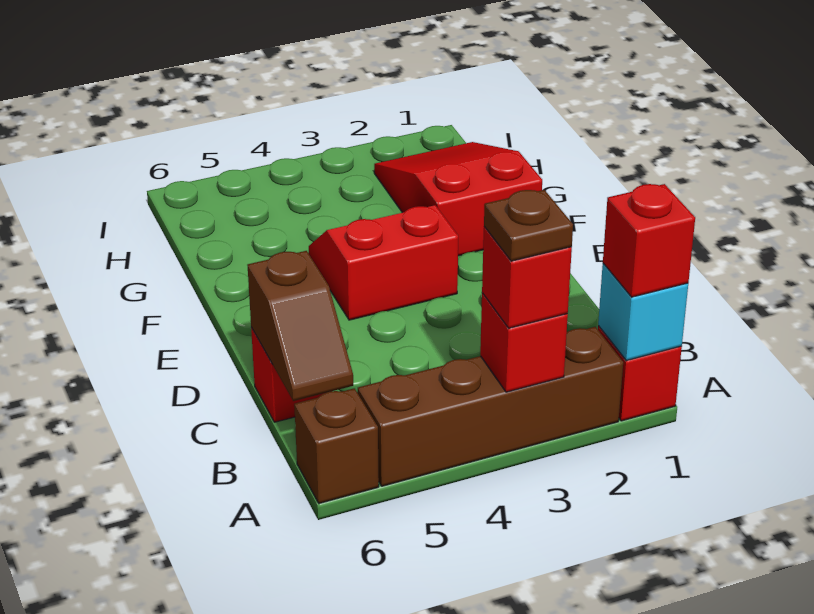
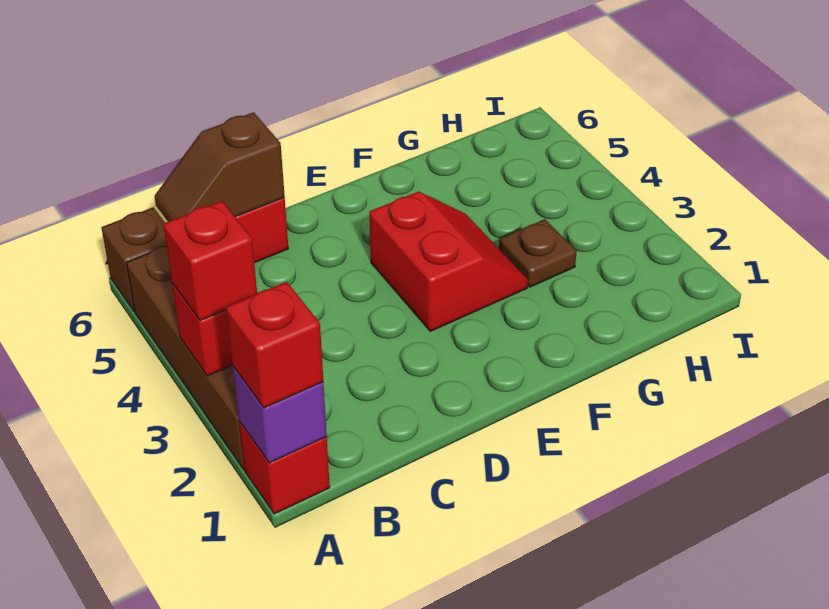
cyan brick A1 level 2 -> purple brick A1 level 2
brown plate A3 level 4 -> brown plate G3 level 1
red slope F1:H2 level 1 top F -> none

